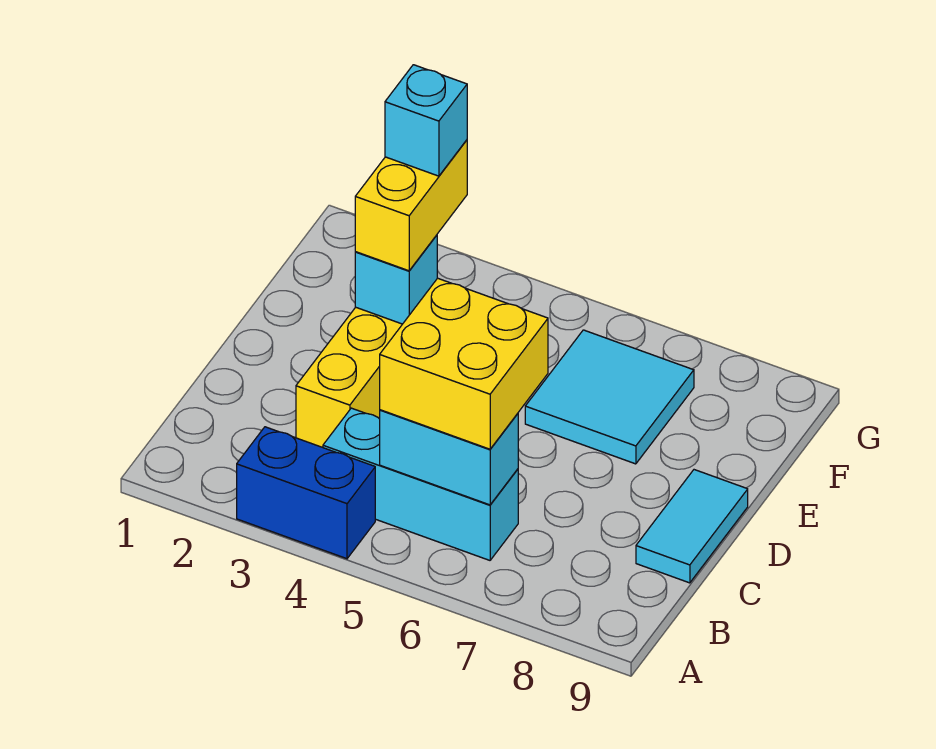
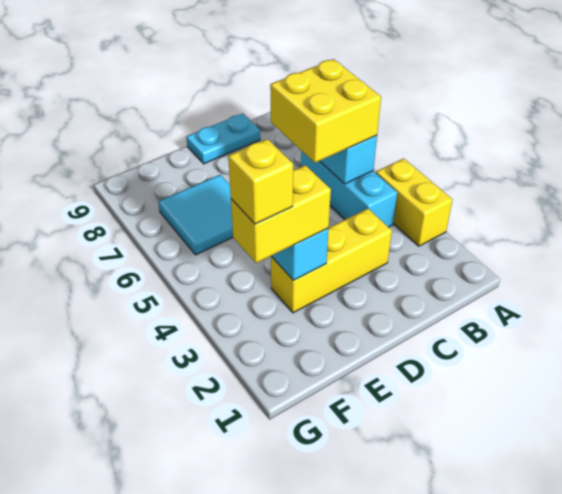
blue brick A3:A4 level 1 -> yellow brick A3:A4 level 1
cyan tile C9:D9 level 1 -> cyan plate C9:D9 level 1
cyan brick F3 level 4 -> yellow brick F3 level 4

